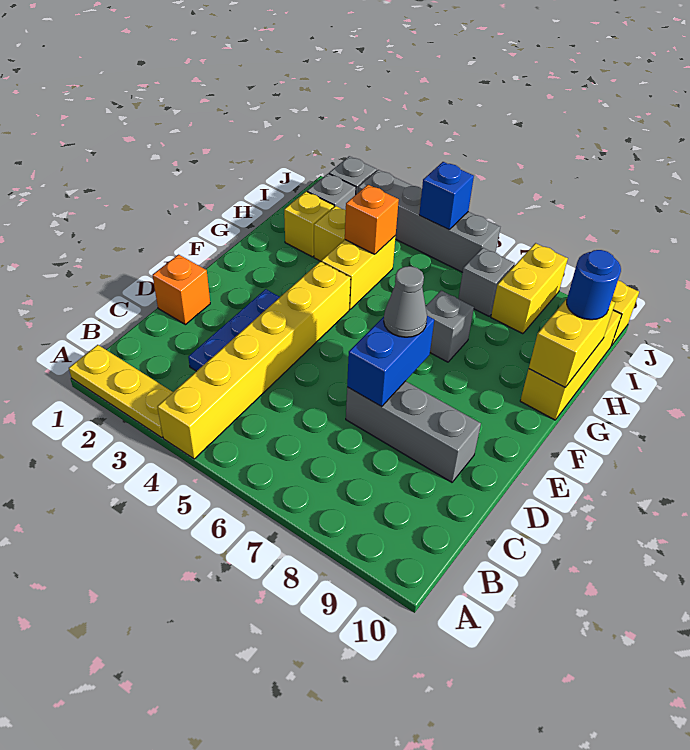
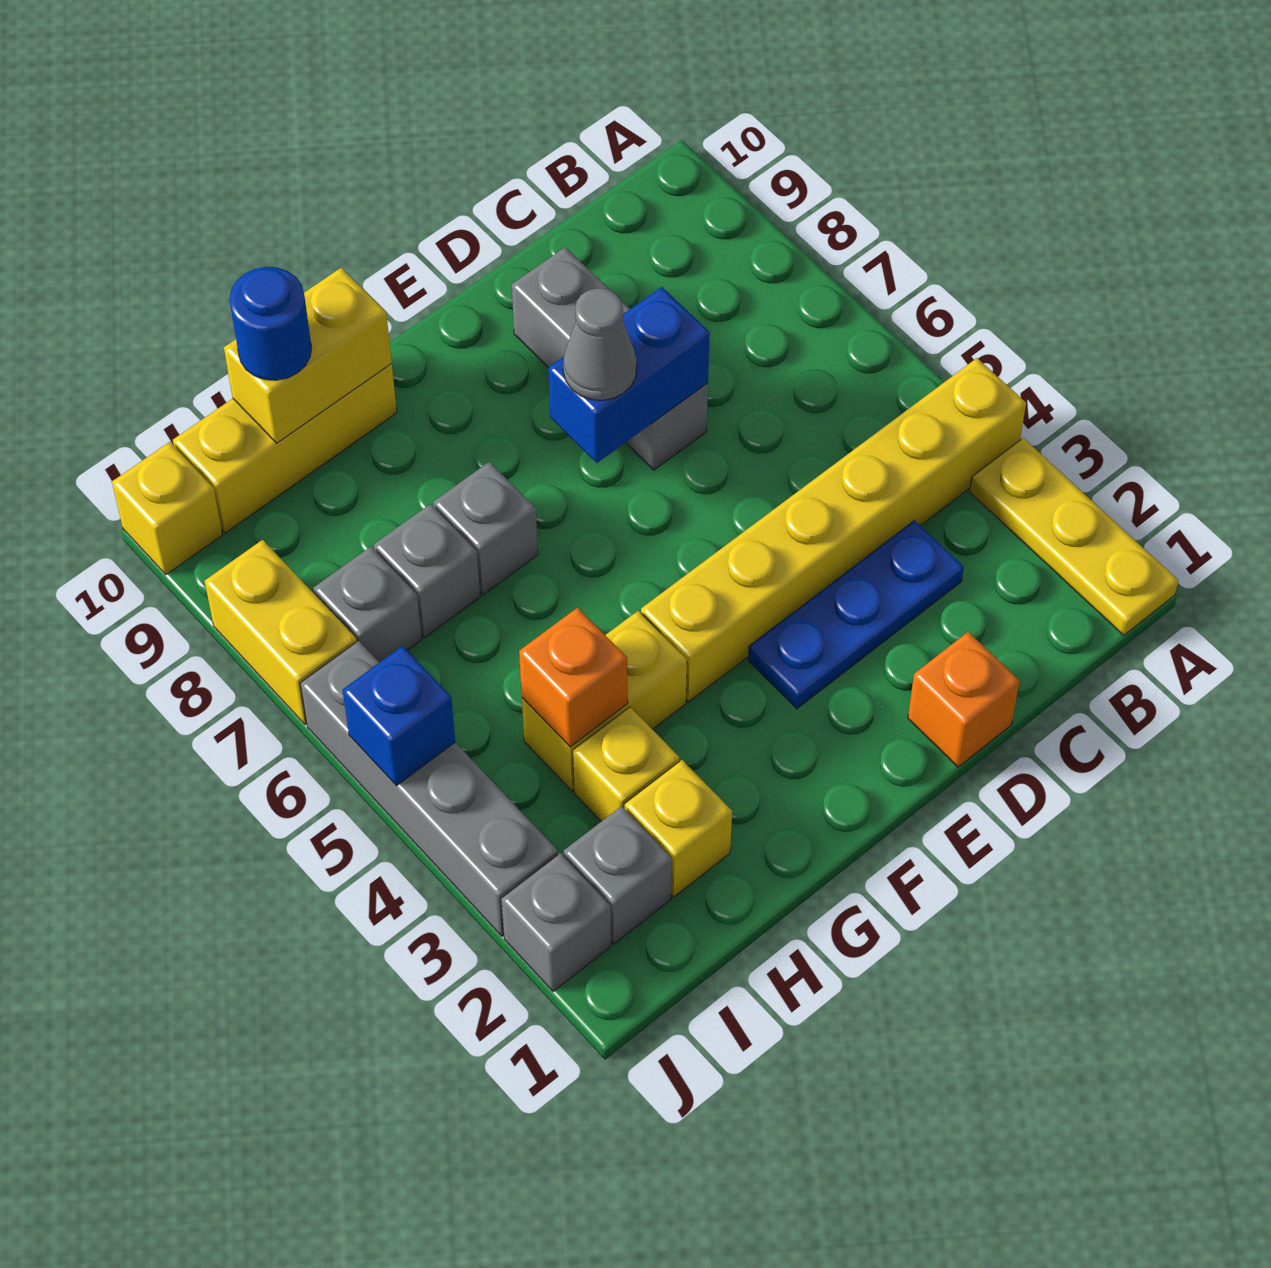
none -> grey brick H7 level 1
yellow brick I8:J8 level 1 -> yellow brick J7:J8 level 1

